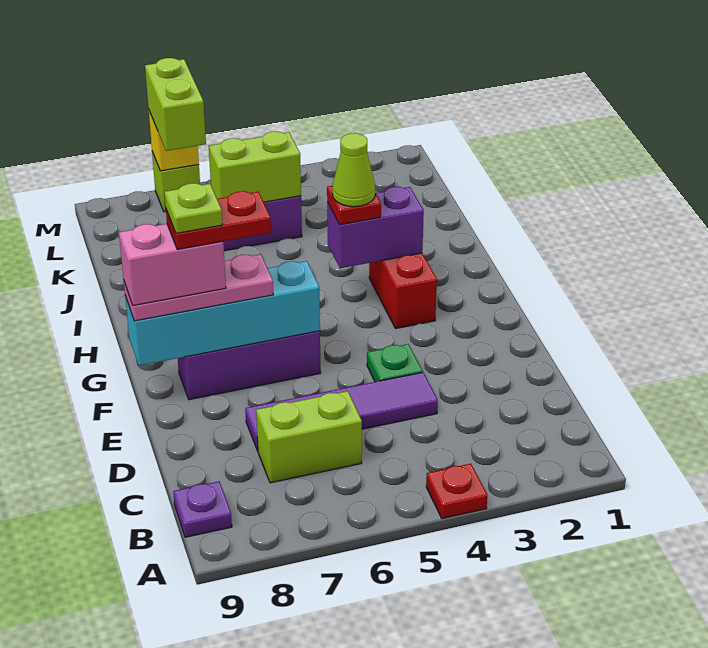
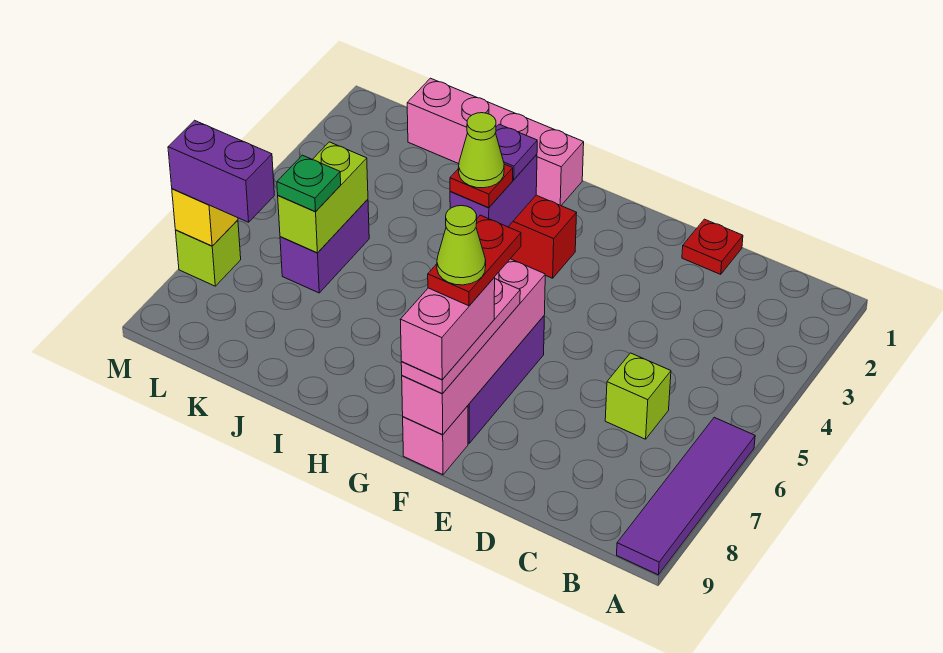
red plate A4 level 1 -> red plate D1 level 1
purple plate B9 level 1 -> purple plate H3 level 3
lime brick C6:C7 level 1 -> lime brick C6 level 1
purple tile D4:D7 level 1 -> purple tile A6:A9 level 1
green plate E4 level 1 -> green plate K6 level 3
cyan brick F6:F9 level 2 -> pink brick F6:F9 level 2
lime plate F8 level 6 -> lime cone F8 level 6
none -> pink brick F9 level 1
none -> pink brick H1:K1 level 1
lime brick L7:M7 level 3 -> purple brick L7:M7 level 3

